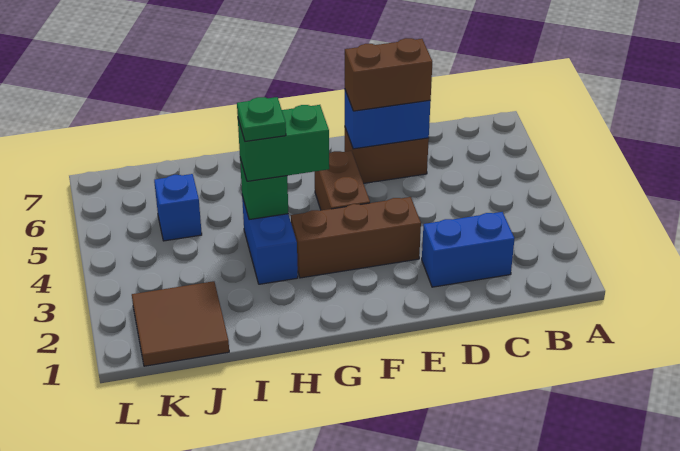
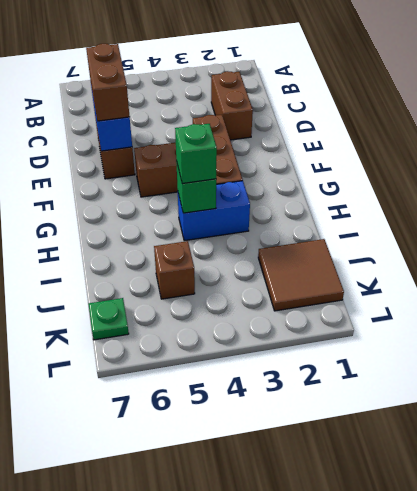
blue brick C2:D2 level 1 -> brown brick C2:D2 level 1
green brick G4:H4 level 3 -> green brick H4 level 3
green plate H4 level 4 -> green plate K7 level 1
blue brick J5 level 1 -> brown brick J5 level 1

